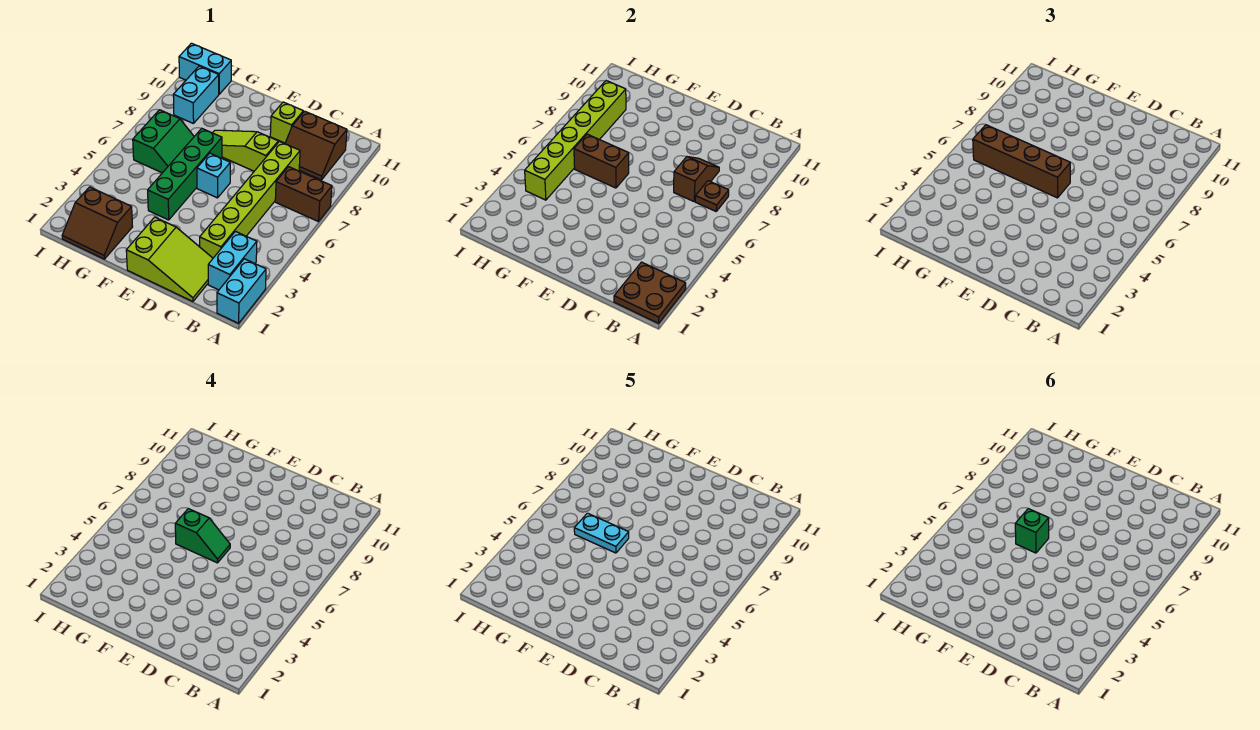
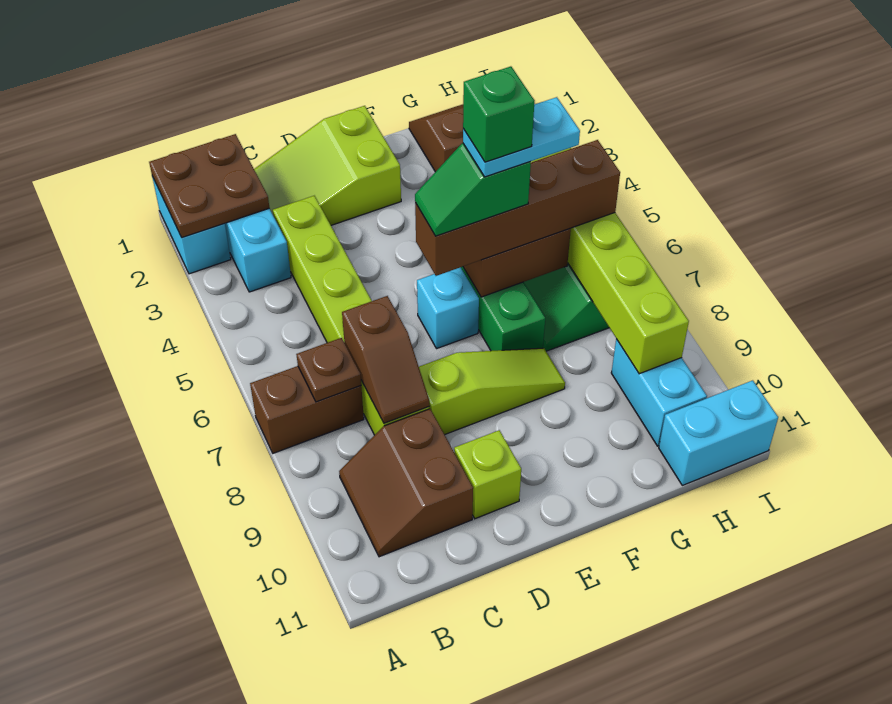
brown slope B9:C10 level 1 top 10 -> brown slope B9:C10 level 1 top C

